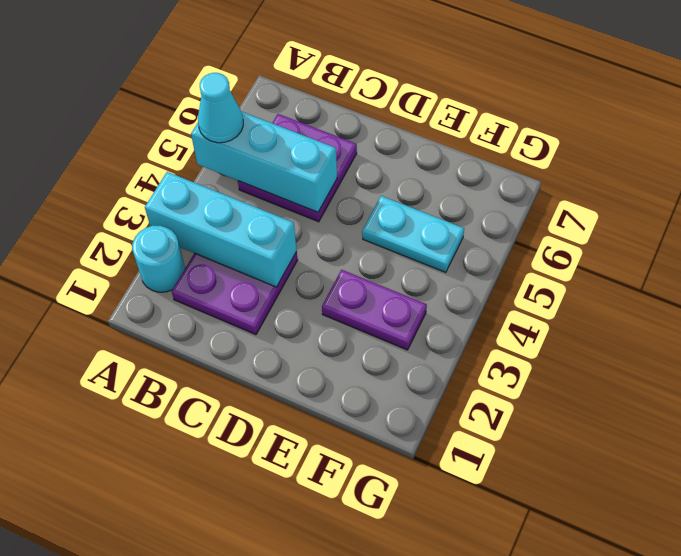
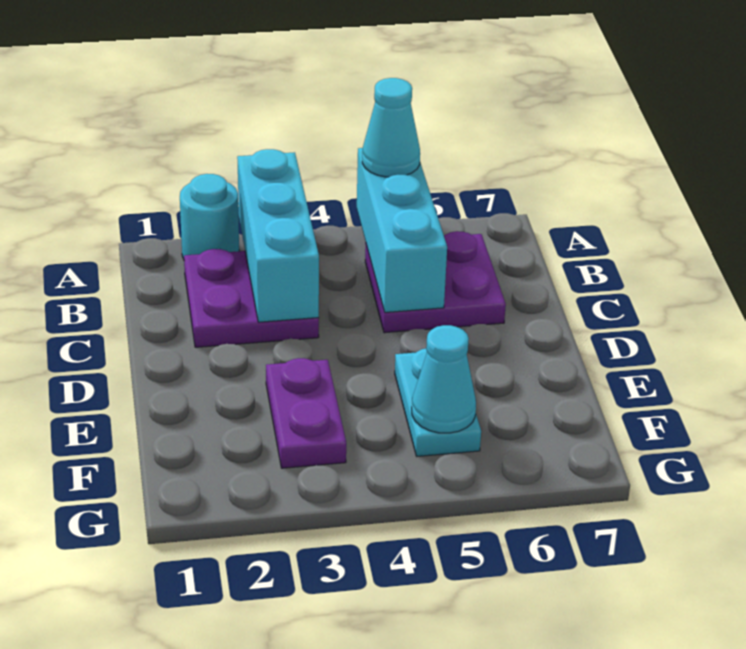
none -> cyan cone F5 level 2

